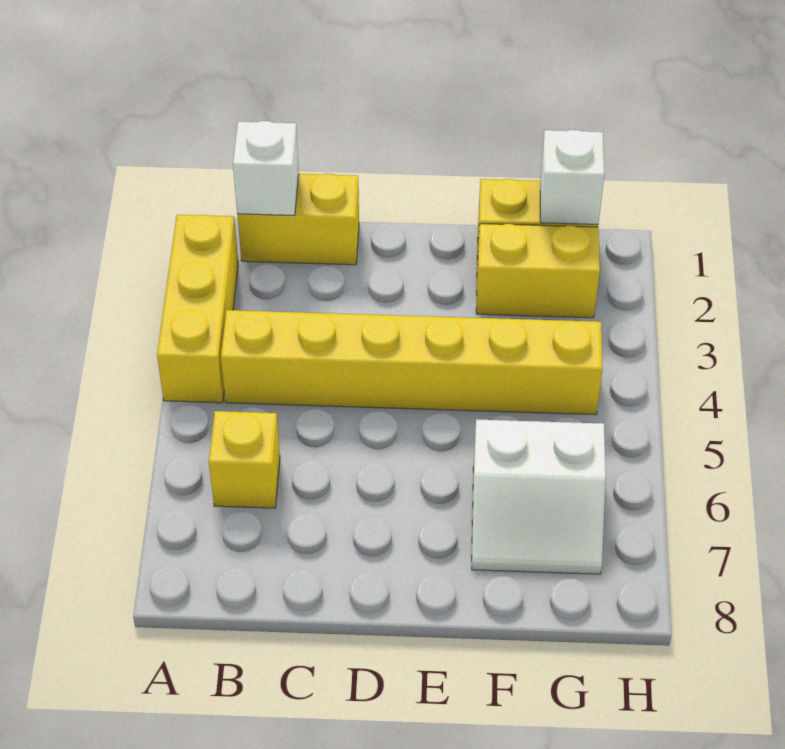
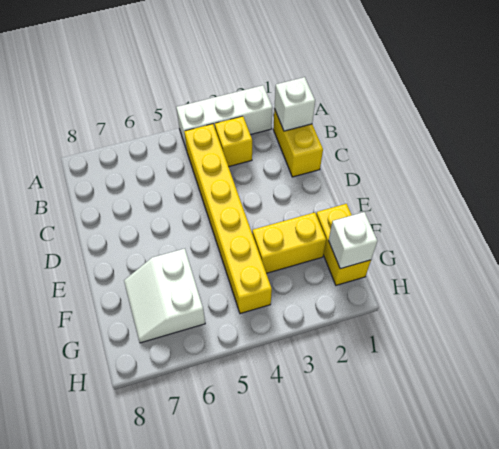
yellow brick A2:A4 level 1 -> white brick A2:A4 level 1
yellow brick B6 level 1 -> yellow brick B3 level 1
yellow brick F2:G2 level 1 -> yellow brick F2:F3 level 1

